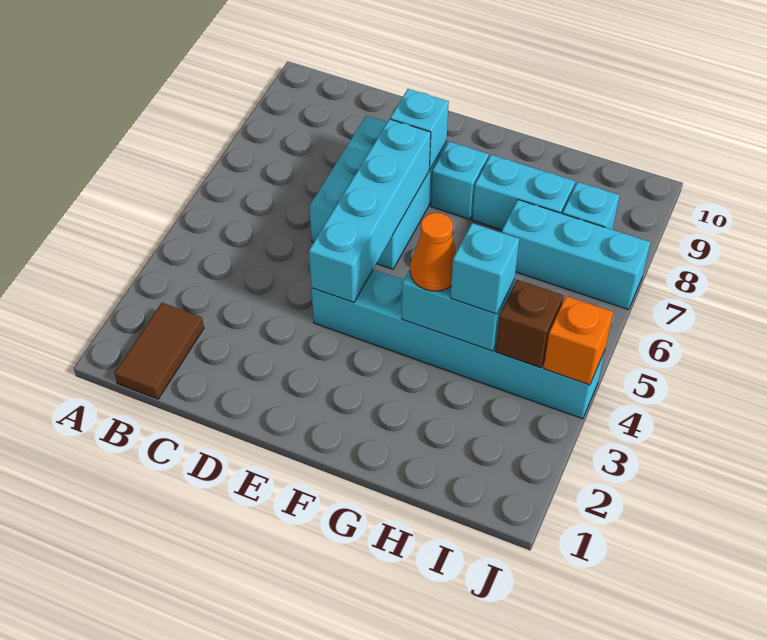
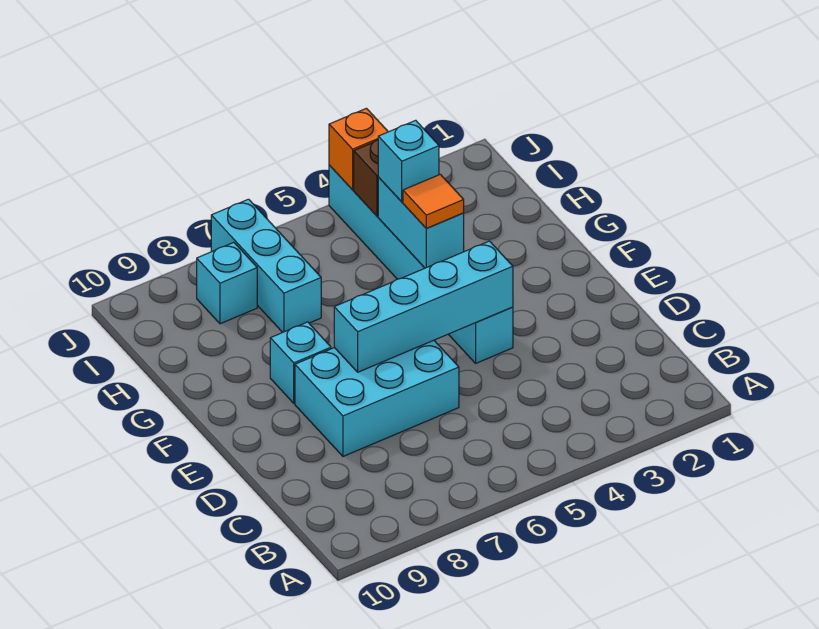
brown tile B1:B2 level 1 -> none
cyan brick E8 level 2 -> none
orange cone G4 level 3 -> orange tile G4 level 3
cyan brick G8:H8 level 1 -> none

